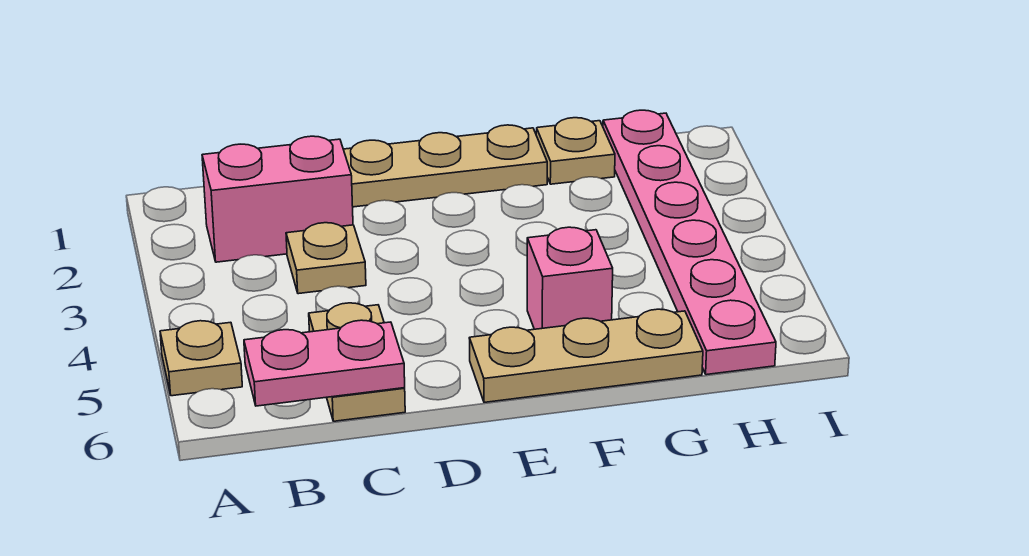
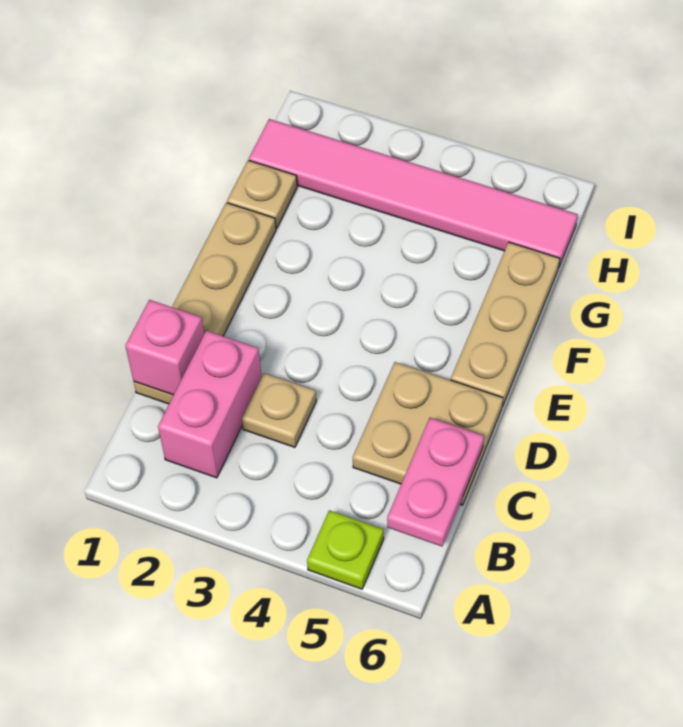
tan plate A5 level 1 -> lime plate A5 level 1
tan plate C5:C6 level 1 -> tan plate C5:D6 level 1
pink brick F5 level 1 -> pink brick C1 level 2
pink plate H1:H6 level 1 -> pink tile H1:H6 level 1

